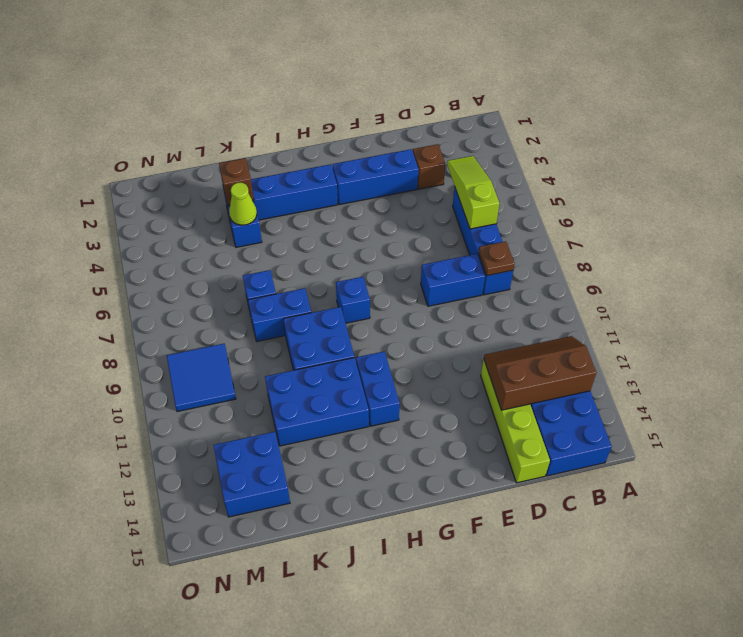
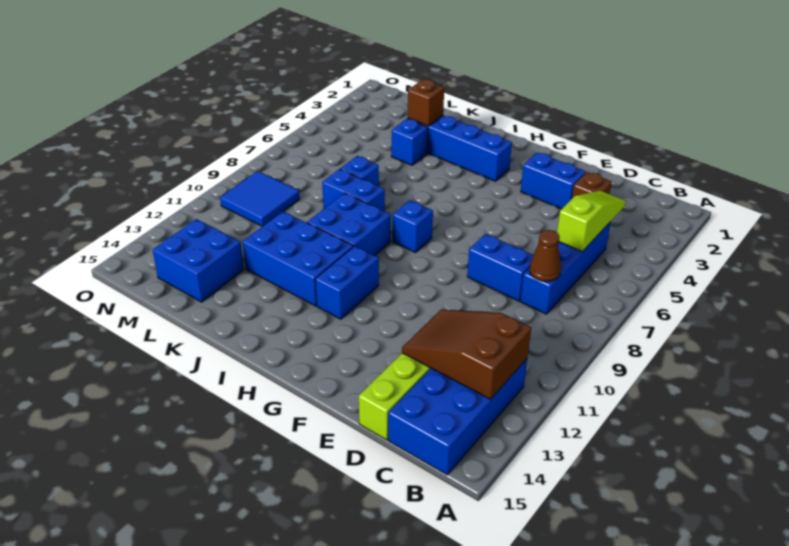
brown slope B12:D13 level 2 top 13 -> brown slope B12:D13 level 2 top B
brown plate C8 level 2 -> brown cone C8 level 2
blue brick E3:G3 level 1 -> blue brick E3:F3 level 1
lime cone K4 level 2 -> none

